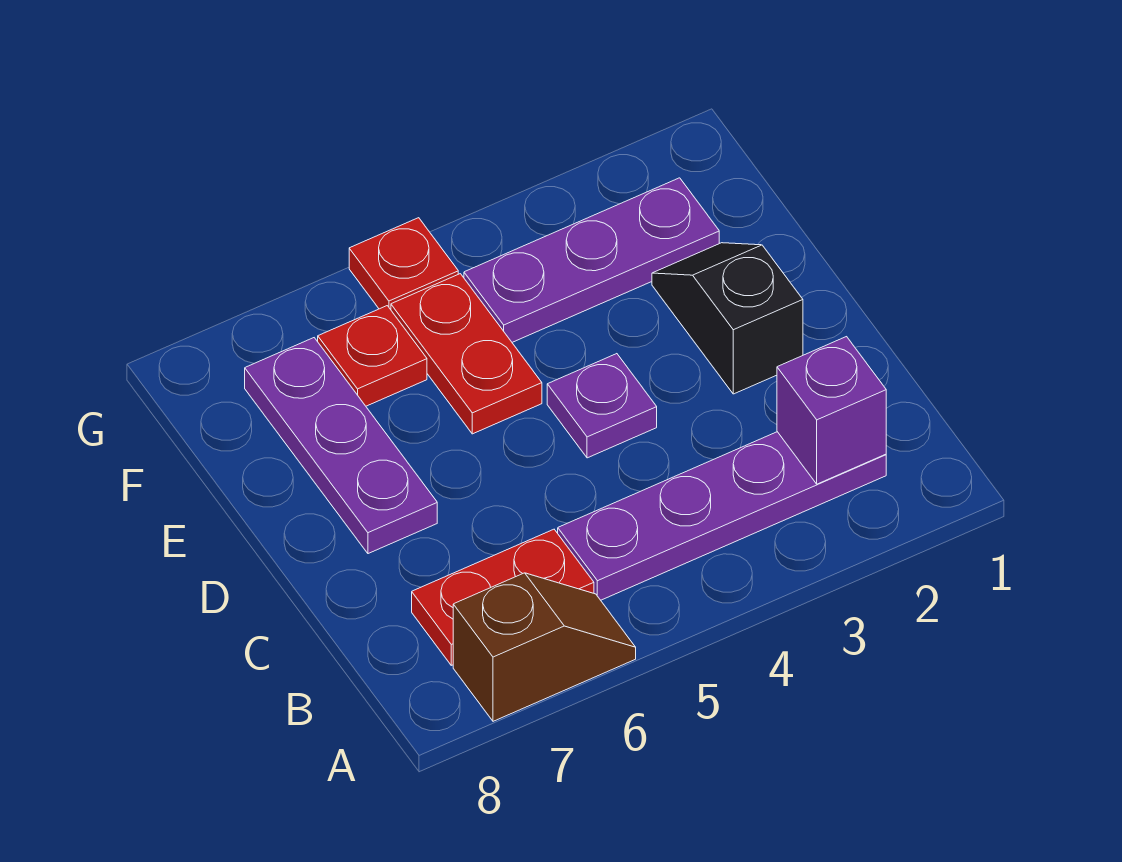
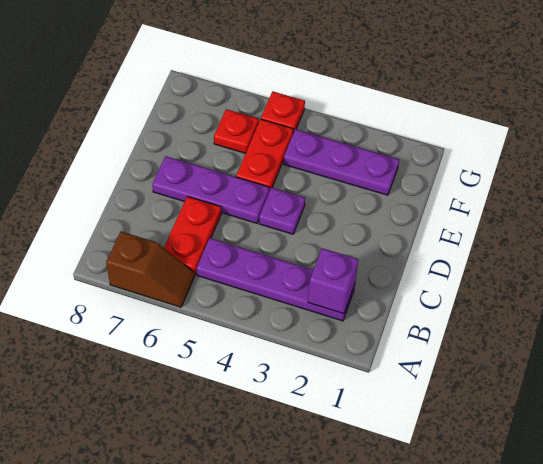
red plate B6:B7 level 1 -> red plate B6:C6 level 1
black slope D2:E2 level 1 top D -> none
purple plate D7:F7 level 1 -> purple plate D5:D7 level 1

